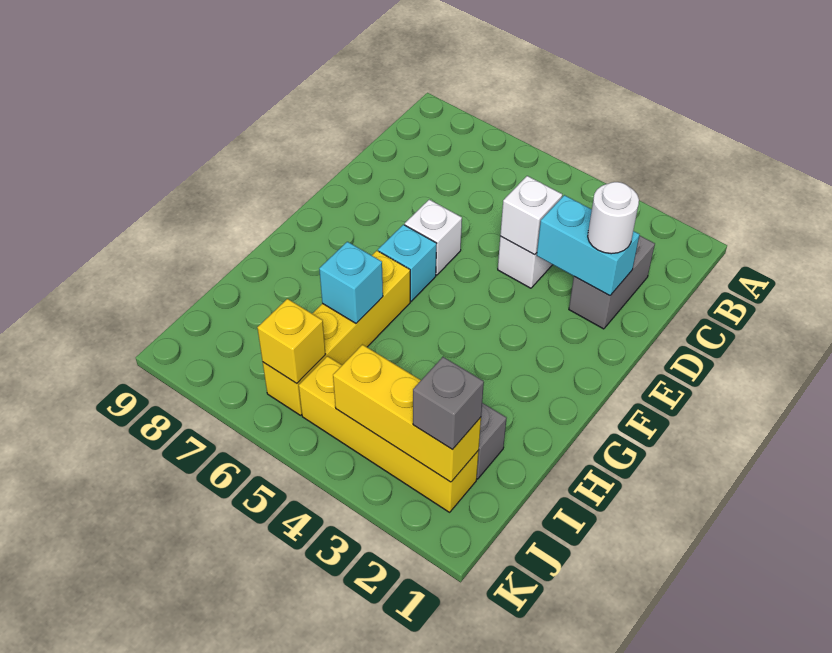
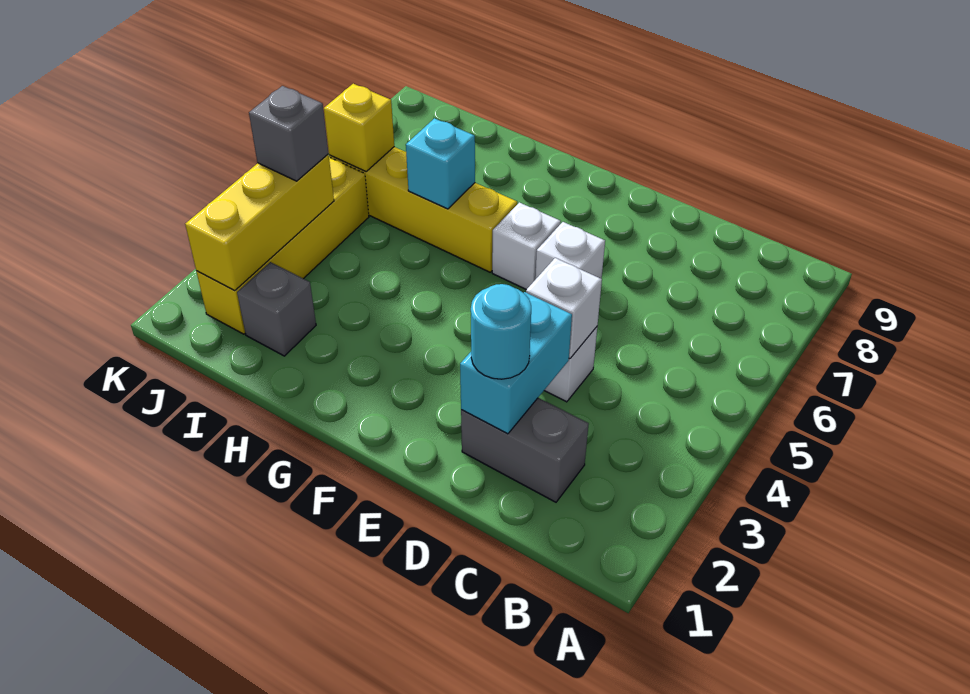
white round brick D2 level 3 -> cyan round brick D2 level 3
cyan brick F6 level 1 -> white brick F6 level 1
grey brick J2 level 3 -> grey brick J4 level 3

